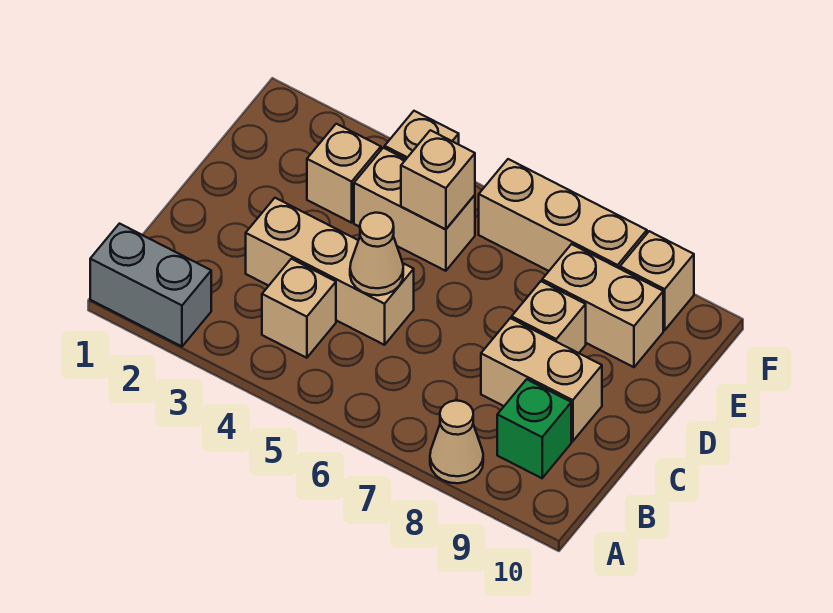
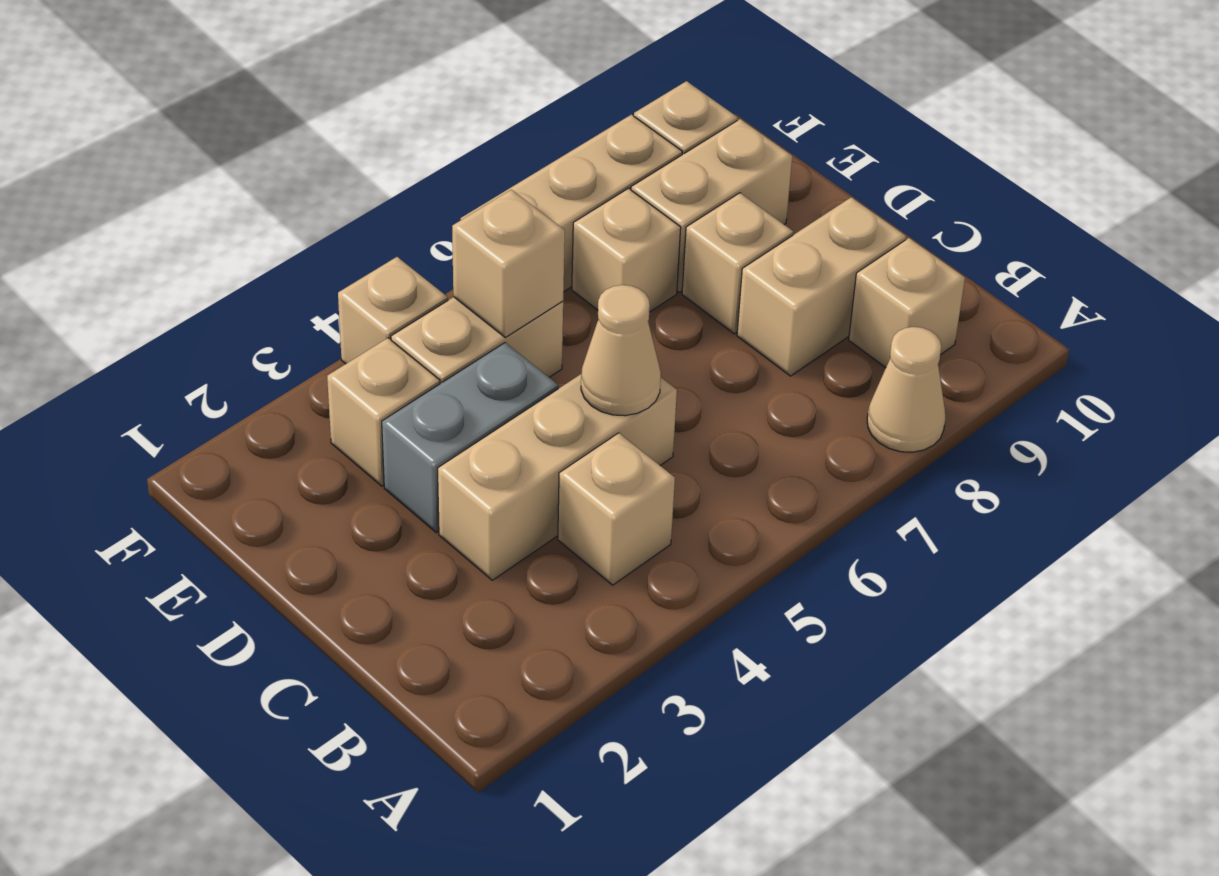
grey brick A1:A2 level 1 -> grey brick D3:D4 level 1
green brick B9 level 1 -> tan brick B9 level 1
none -> tan brick E7 level 1

